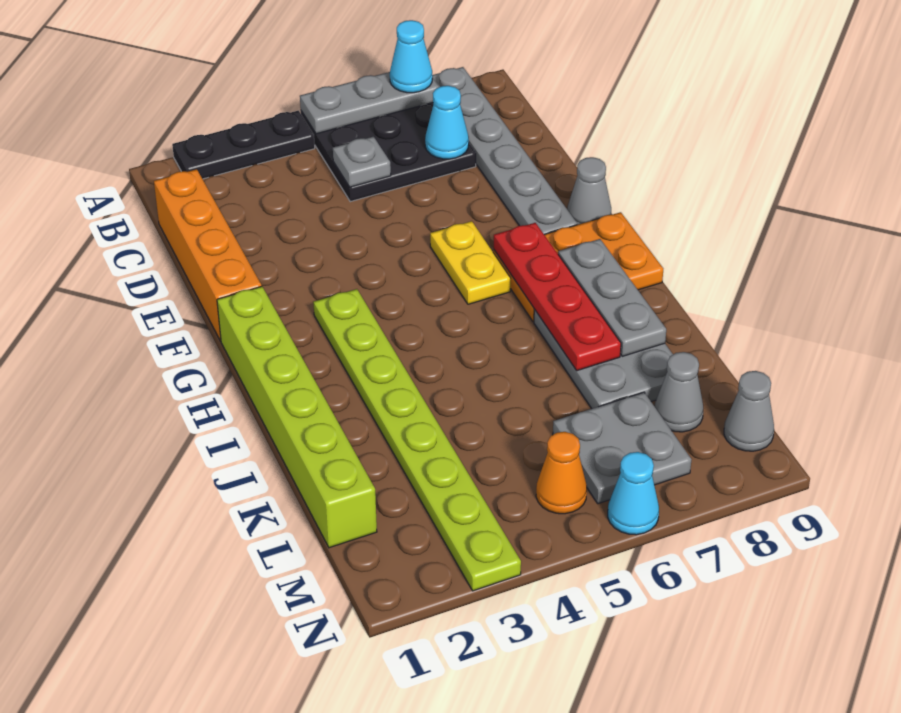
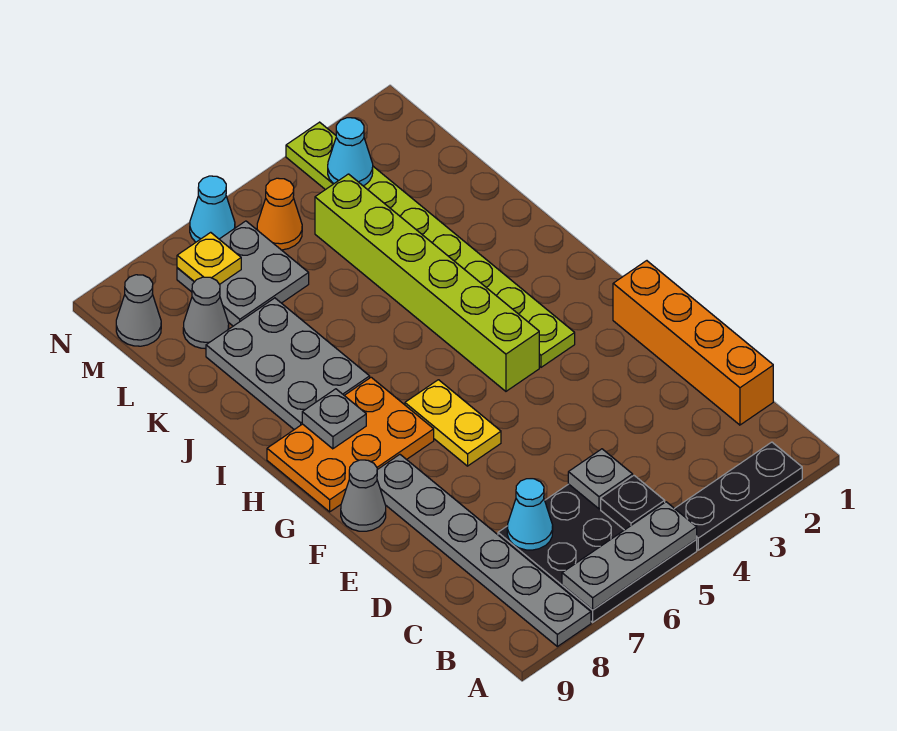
cyan cone A7 level 3 -> cyan cone M3 level 2
none -> black plate B5 level 2
lime brick G1:L1 level 1 -> lime brick G4:L4 level 1
red plate G7:J7 level 2 -> none
grey plate H8:J8 level 2 -> grey plate H8 level 2
none -> yellow plate M7 level 2

